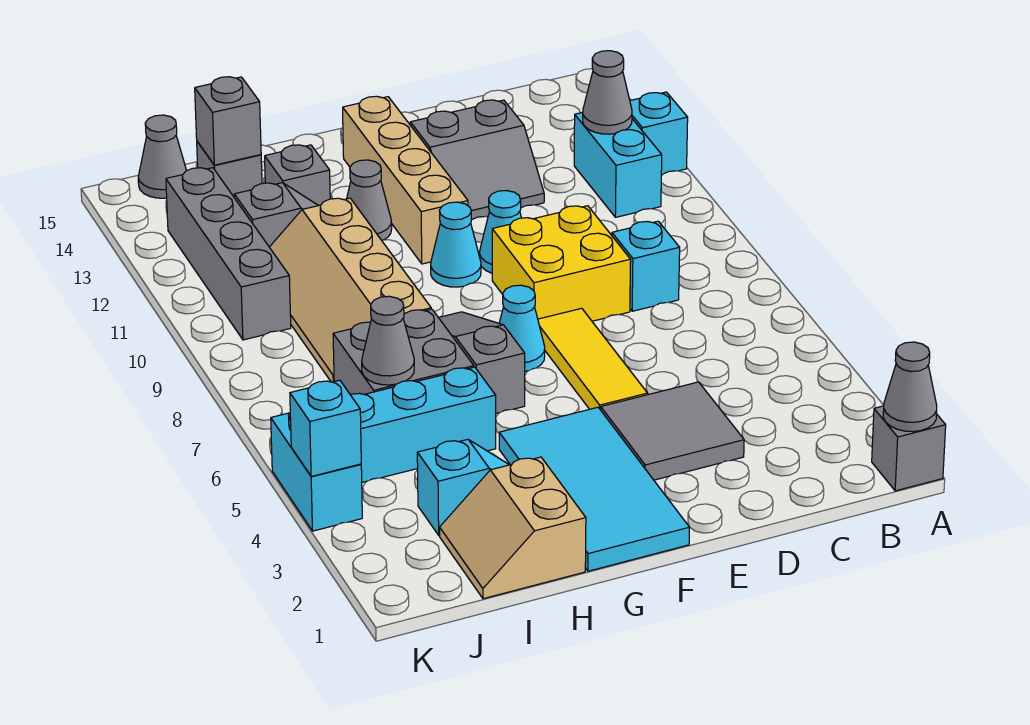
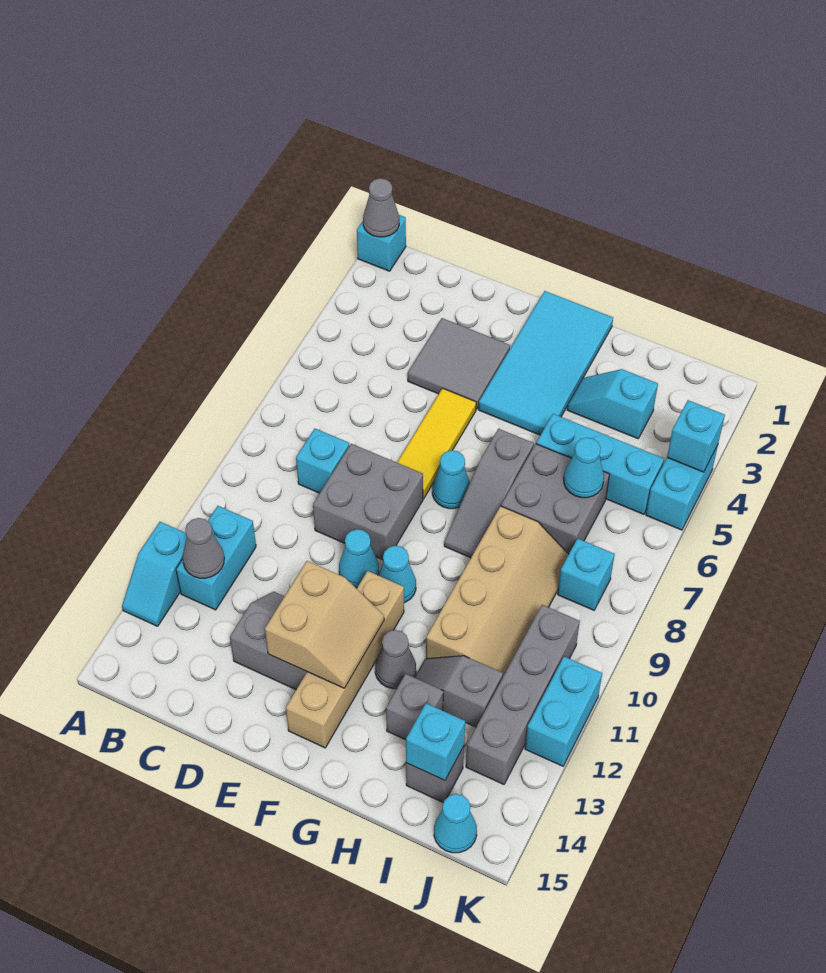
grey brick A1 level 1 -> cyan brick A1 level 1
yellow brick D8:E9 level 1 -> grey brick D8:E9 level 1
tan slope H1:I2 level 1 top H -> tan slope E12:F13 level 2 top E
grey cone I6 level 2 -> cyan cone I6 level 2
grey brick I14 level 2 -> cyan brick I14 level 2
none -> cyan brick J8 level 1
grey cone J15 level 1 -> cyan cone J15 level 1
none -> cyan brick K11:K12 level 1

